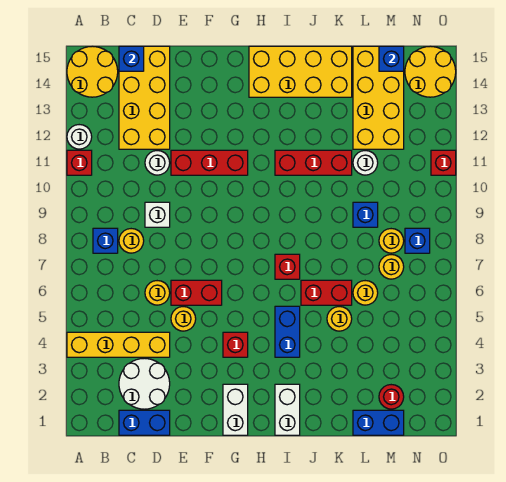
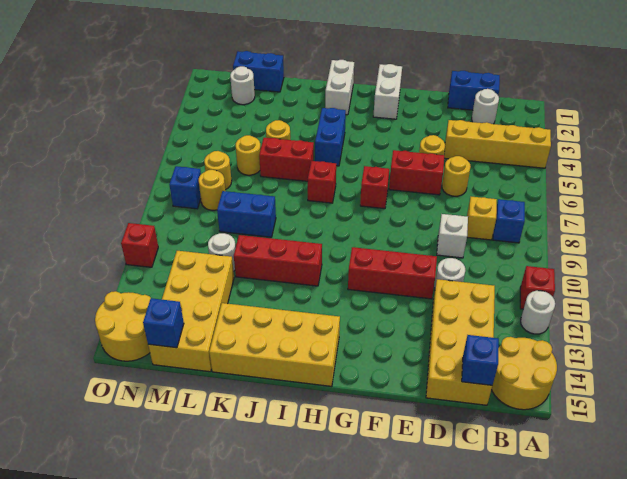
white round brick C2:D3 level 1 -> white round brick C2 level 1
yellow round brick C8 level 1 -> yellow brick C8 level 1
red brick G4 level 1 -> red brick G7 level 1
blue brick L9 level 1 -> blue brick K9:L9 level 1
red round brick M2 level 1 -> white round brick M2 level 1

